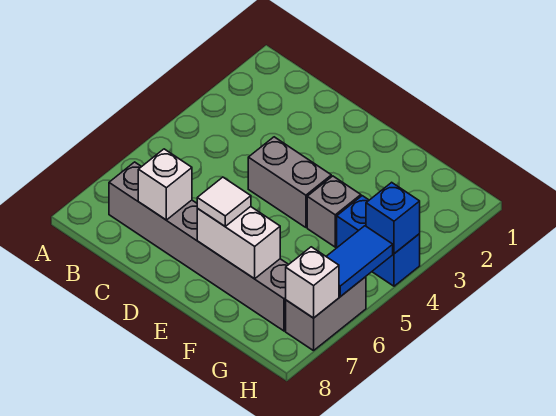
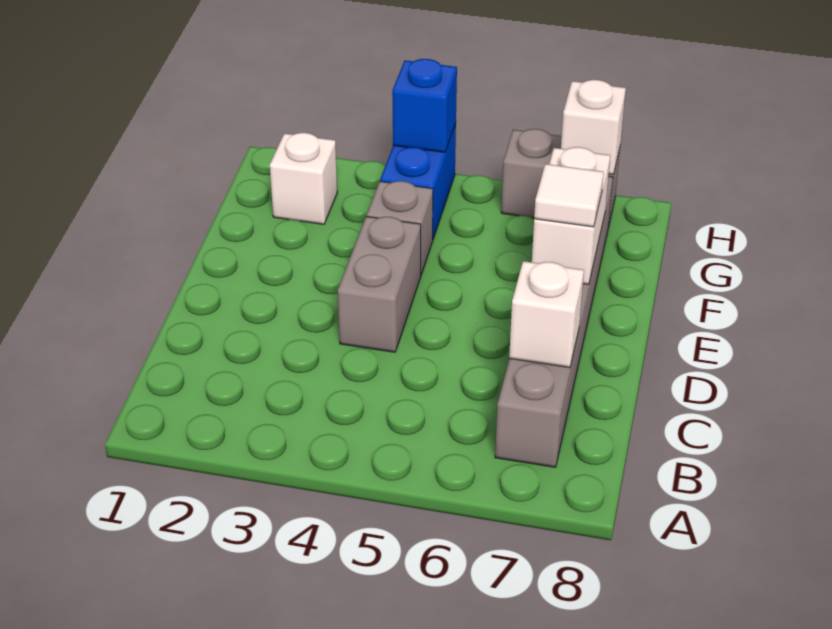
none -> white brick G2 level 1
blue tile H5:H6 level 2 -> none

